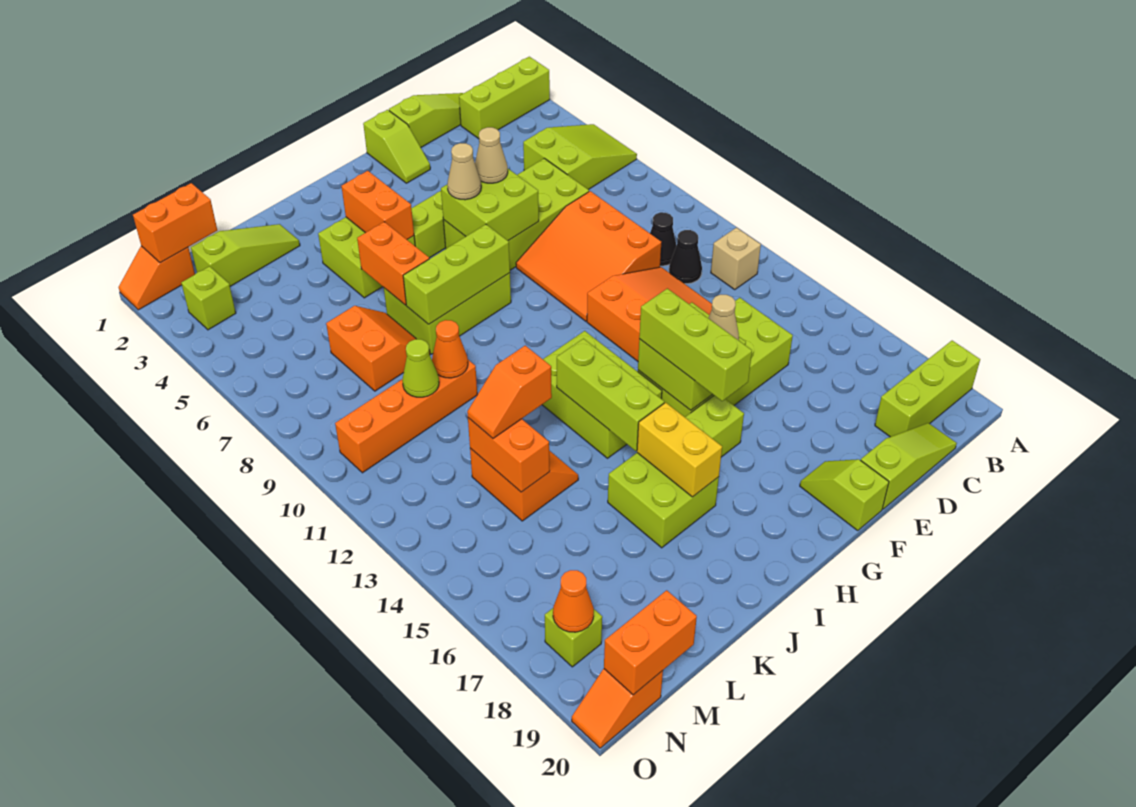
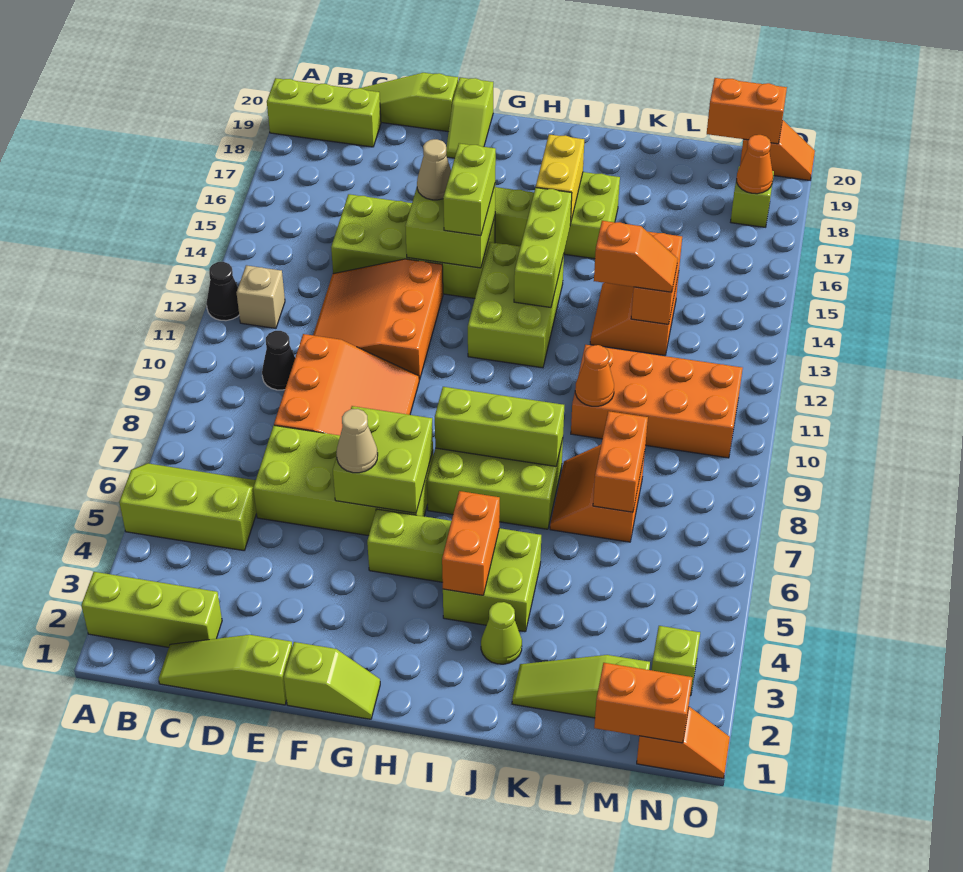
lime slope A5:C6 level 1 top C -> lime slope A5:C6 level 1 top 5
black cone C11 level 1 -> black cone A12 level 1
lime slope F1:F2 level 1 top 1 -> lime slope F1:G1 level 1 top F
tan cone G6 level 3 -> none
lime brick G14:G16 level 3 -> lime brick G14:G15 level 3
orange brick J6:J7 level 2 -> orange brick L7:L8 level 2
orange brick K10:N10 level 1 -> orange brick K10:N11 level 1
lime cone L10 level 2 -> lime cone J3 level 1

